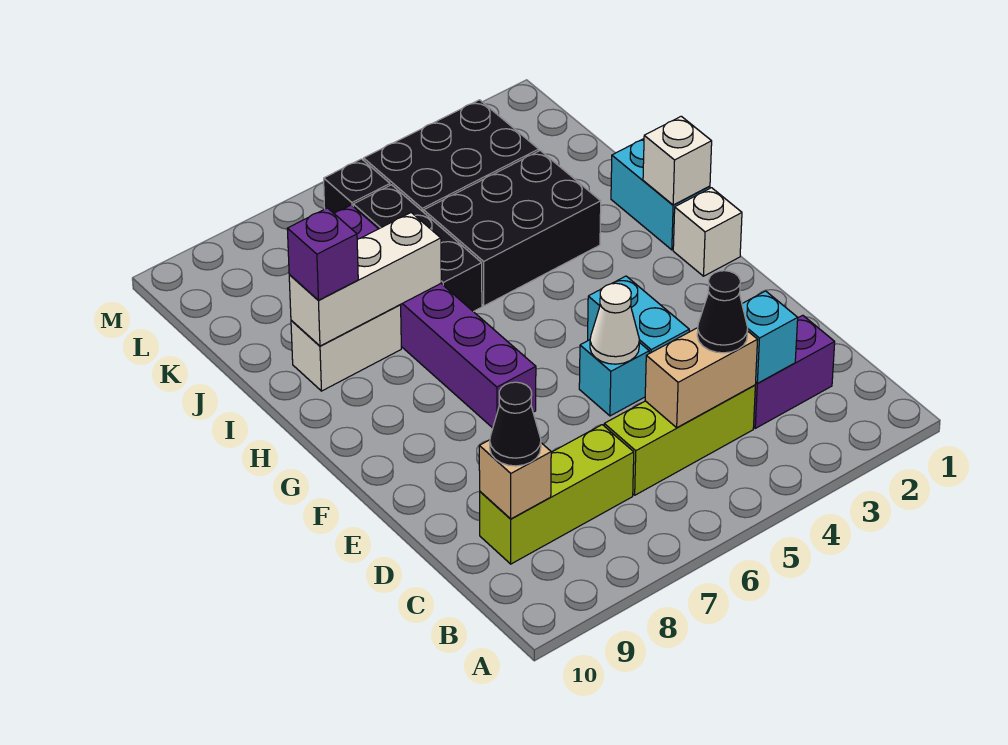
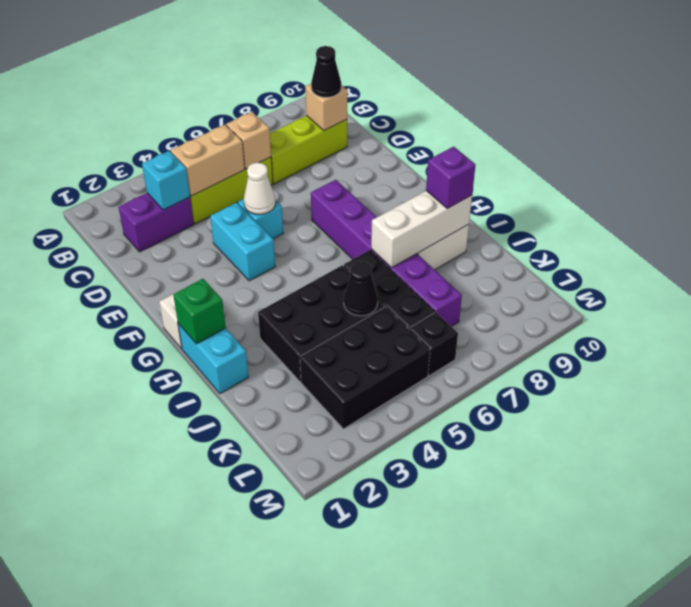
black cone C4 level 3 -> black cone J5 level 2
none -> tan brick C6 level 2
white brick H1 level 2 -> green brick H1 level 2

